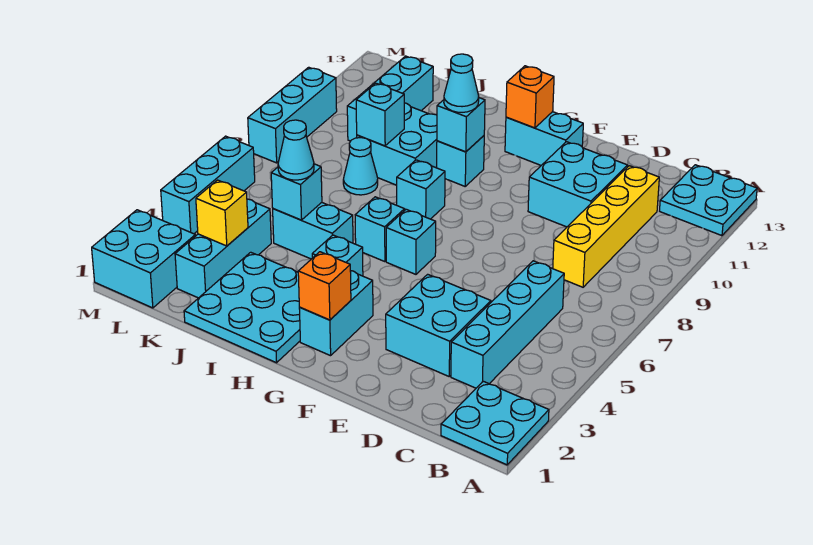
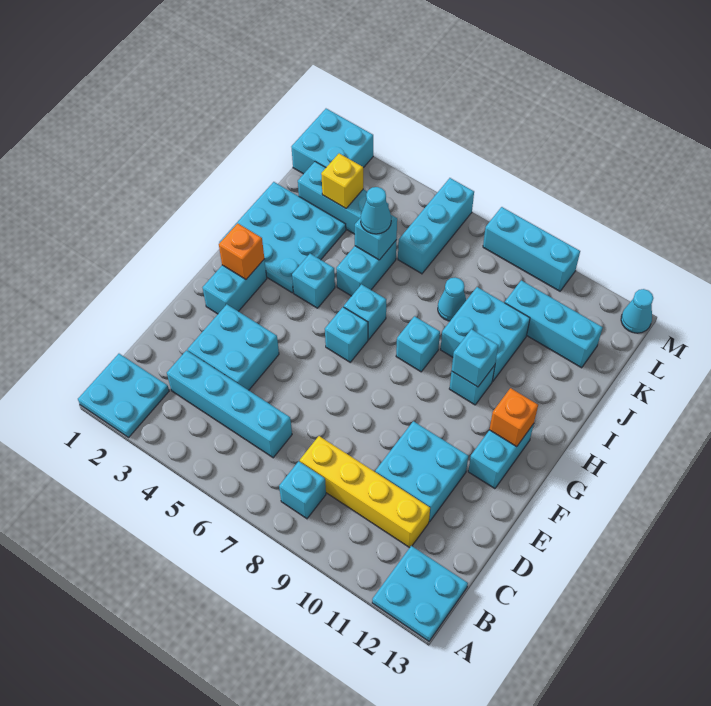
cyan brick G2:G3 level 1 -> cyan brick F2:G2 level 1
cyan cone H10 level 3 -> cyan cone M13 level 1
cyan brick J9 level 2 -> cyan brick B8 level 1
cyan brick M4:M6 level 1 -> cyan brick K6:M6 level 1

